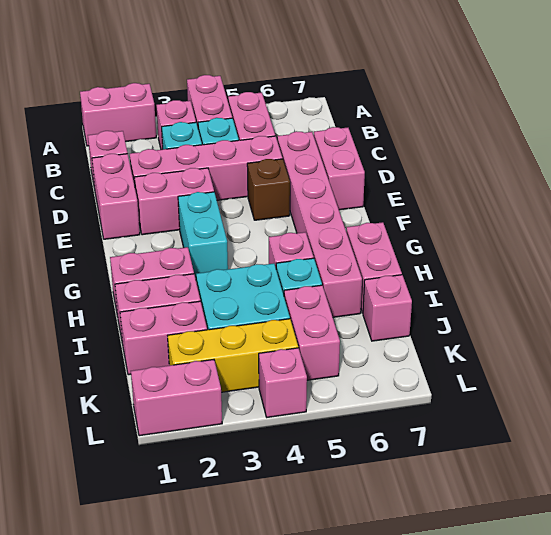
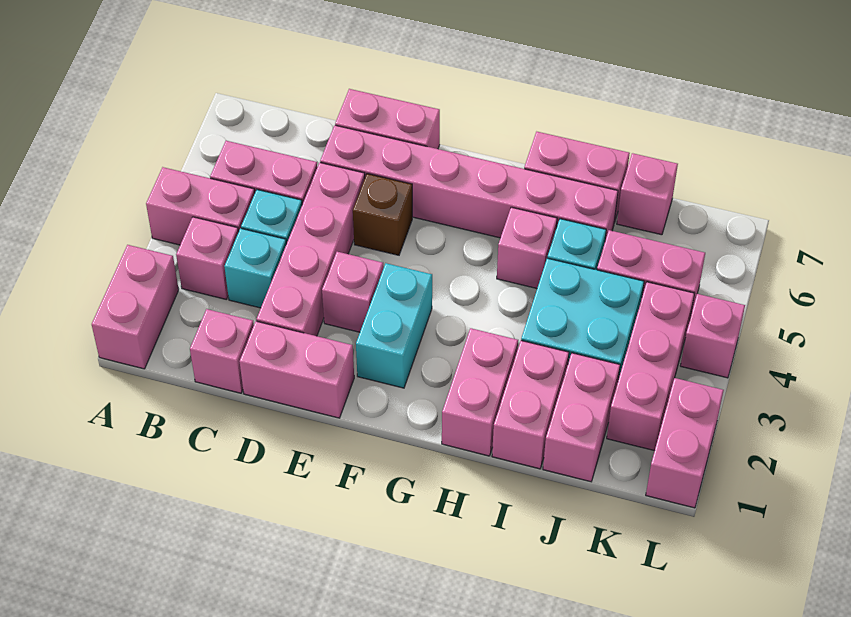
pink brick E2:E3 level 1 -> pink brick E3 level 1
cyan brick F3:G3 level 1 -> cyan brick F2:F3 level 1
yellow brick K2:K4 level 1 -> pink brick K2:K4 level 1

